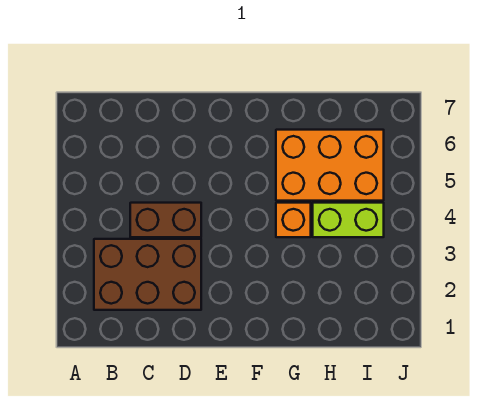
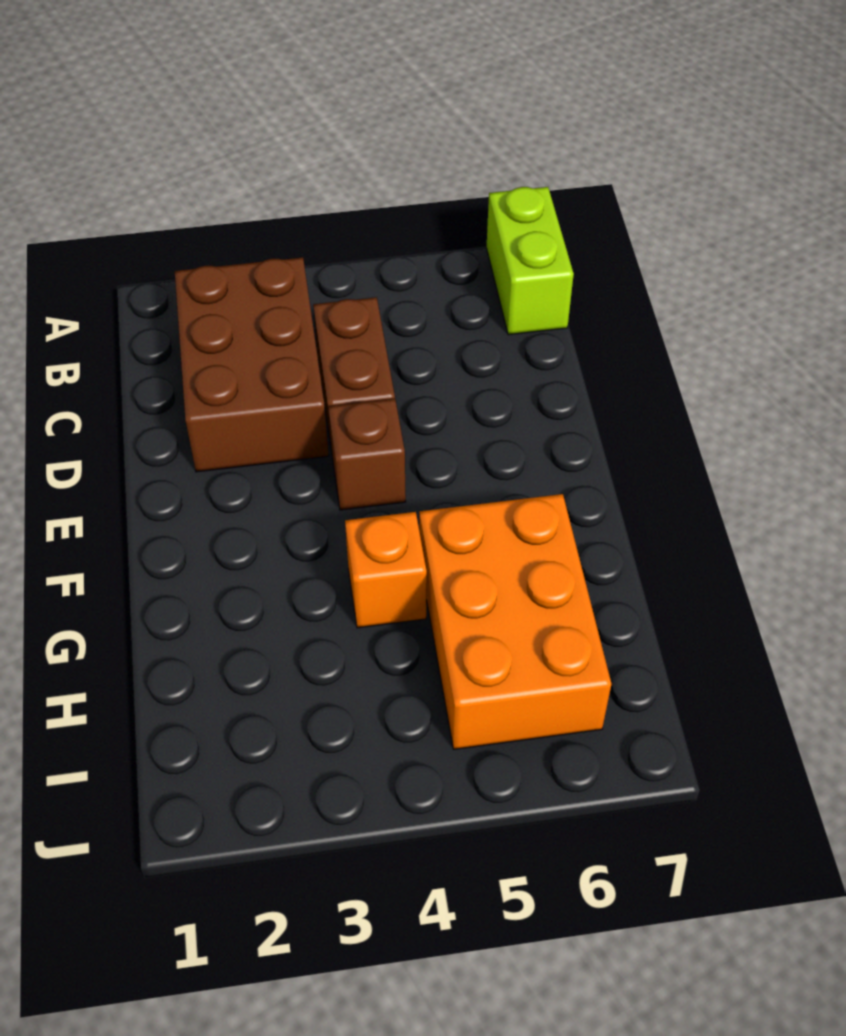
none -> brown brick E4 level 1
lime brick H4:I4 level 1 -> lime brick A7:B7 level 1

